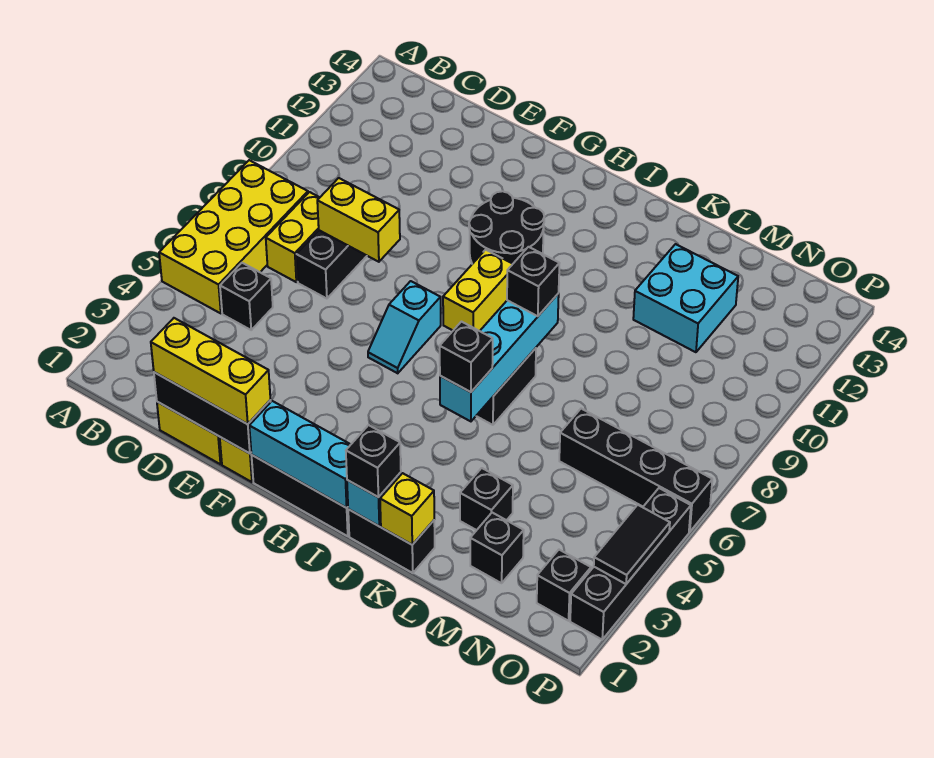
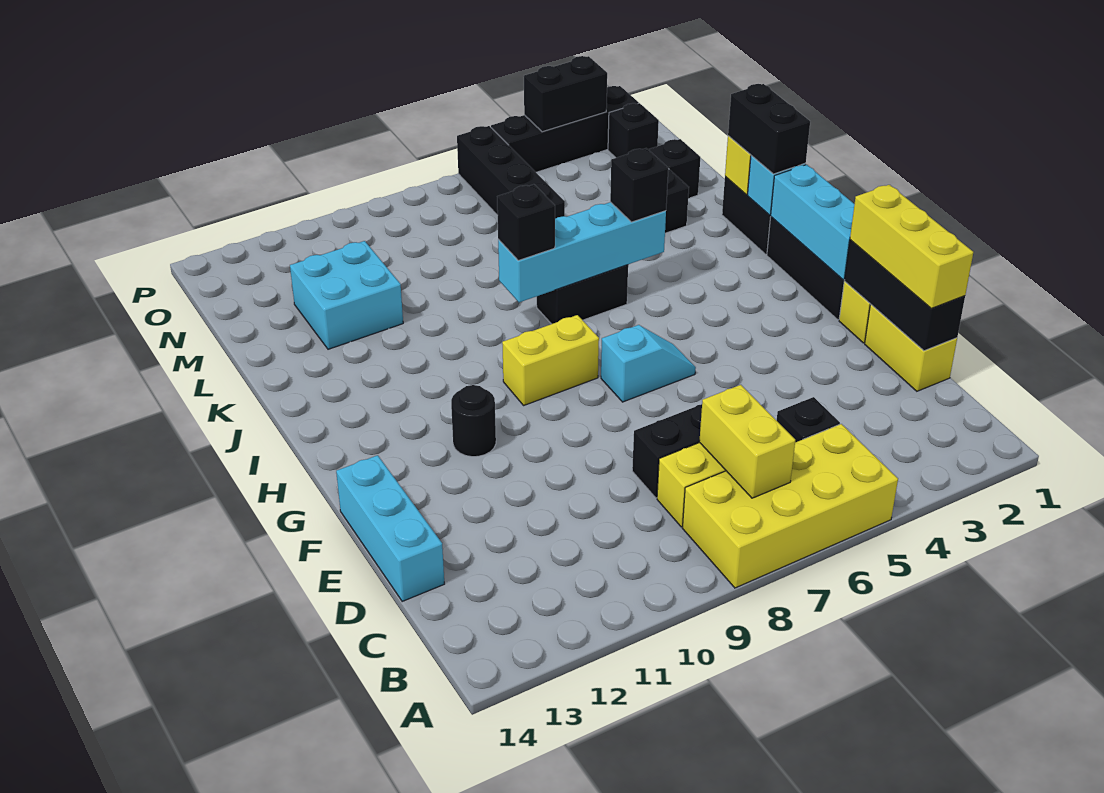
yellow brick D8:E8 level 2 -> yellow brick B7:C7 level 2
none -> cyan brick D14:F14 level 1
black round brick G10:H11 level 1 -> black round brick G11 level 1
black brick J1 level 3 -> black brick J1:K1 level 3
black tile P3:P4 level 2 -> black brick P3:P4 level 2

